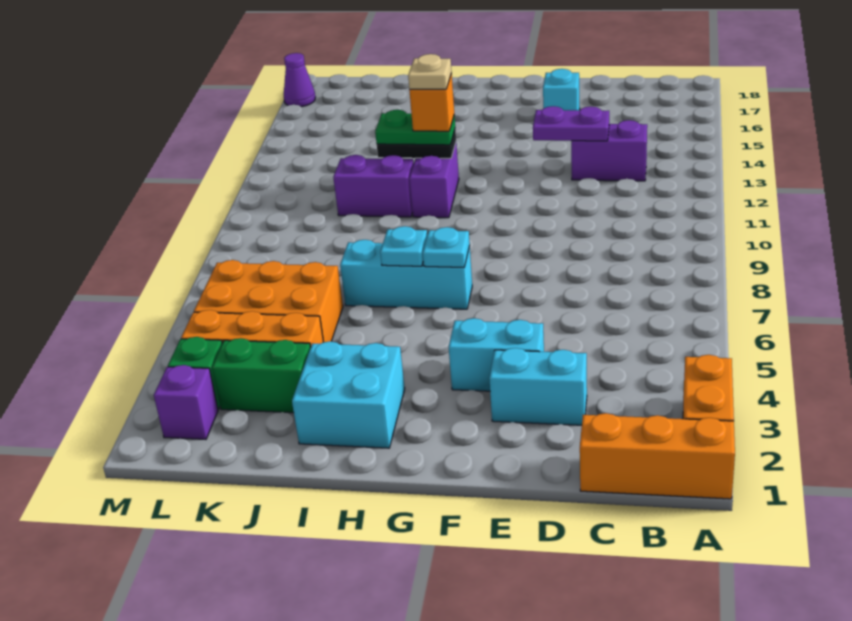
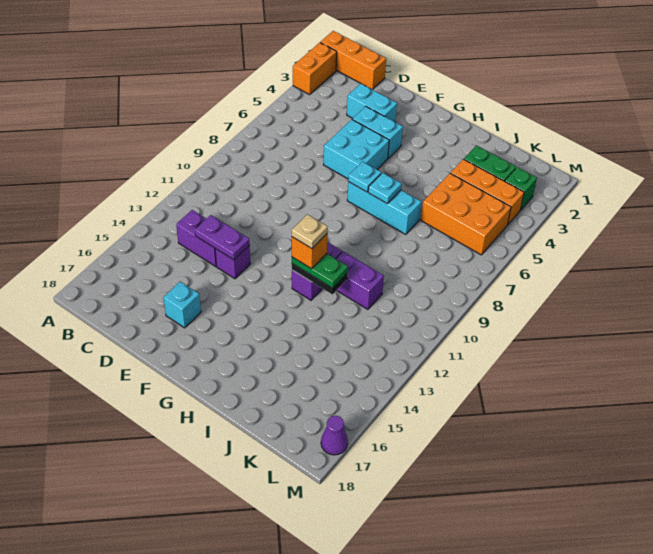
cyan brick H2:I3 level 1 -> cyan brick E5:F6 level 1
purple brick L2 level 1 -> purple brick E13 level 1

